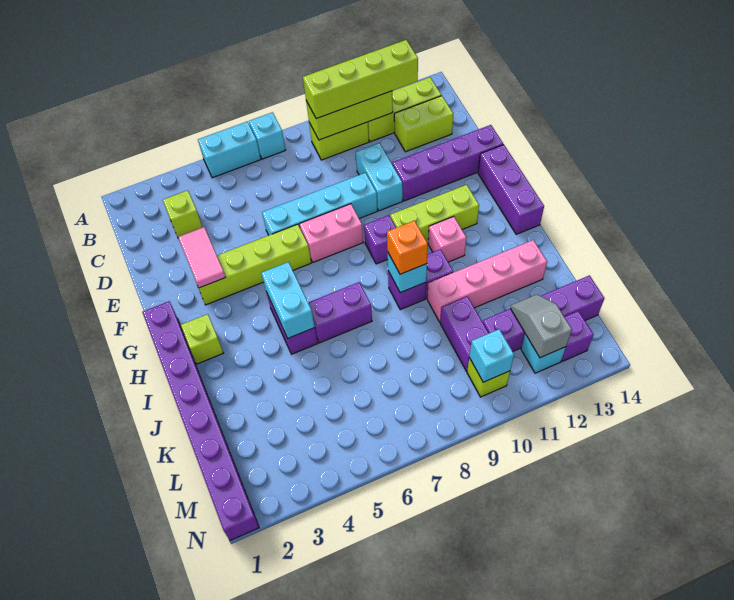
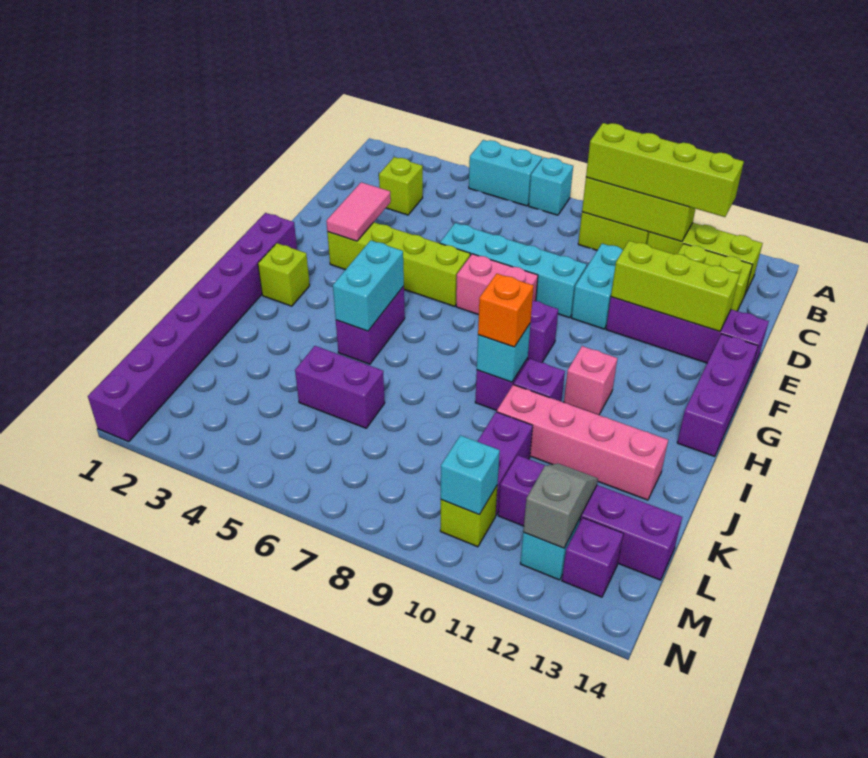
lime brick G10:G12 level 1 -> lime brick E11:E13 level 2
purple brick I6:I7 level 1 -> purple brick K5:K6 level 1

